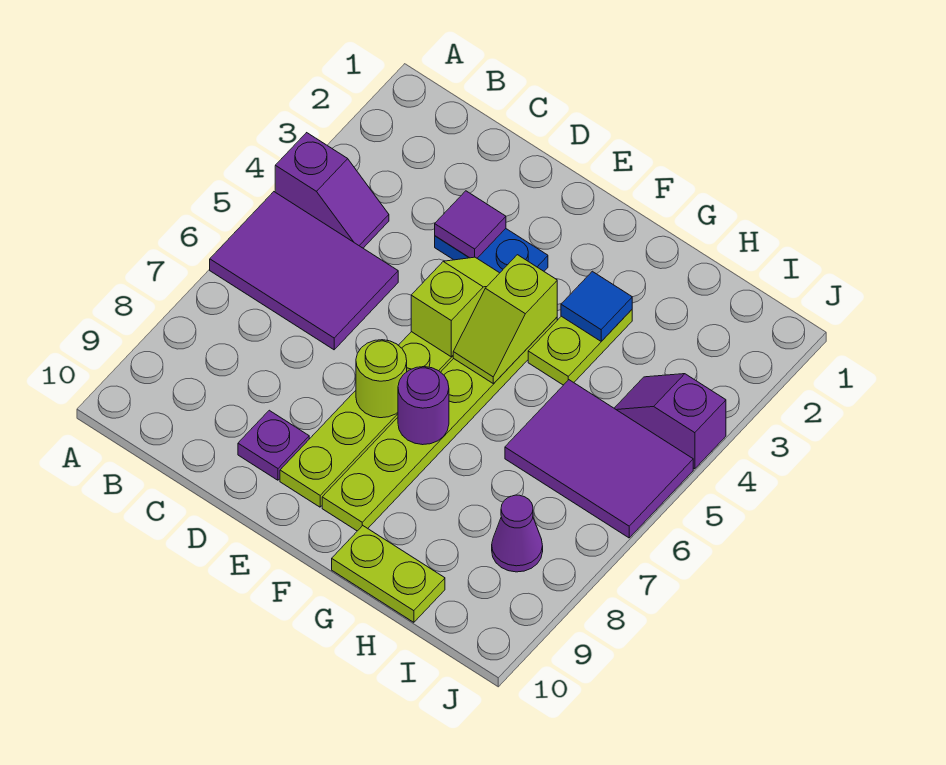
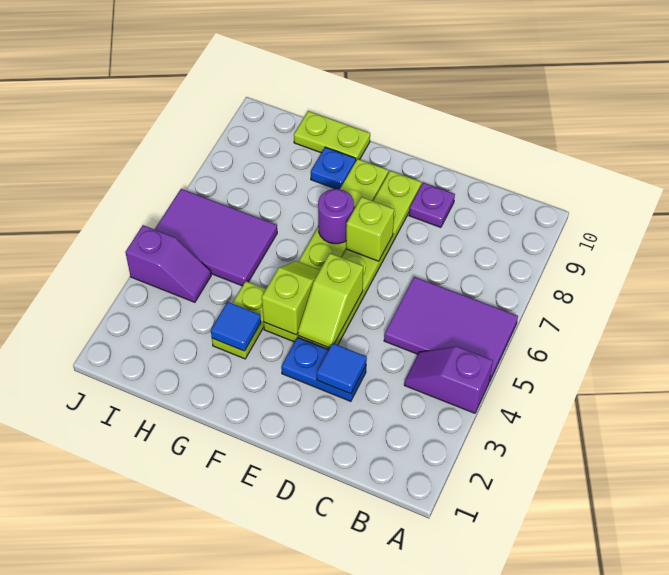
purple tile D3 level 2 -> blue tile D3 level 2
lime round brick E7 level 2 -> lime brick E7 level 2
none -> blue plate G9 level 1
purple cone I8 level 1 -> none

